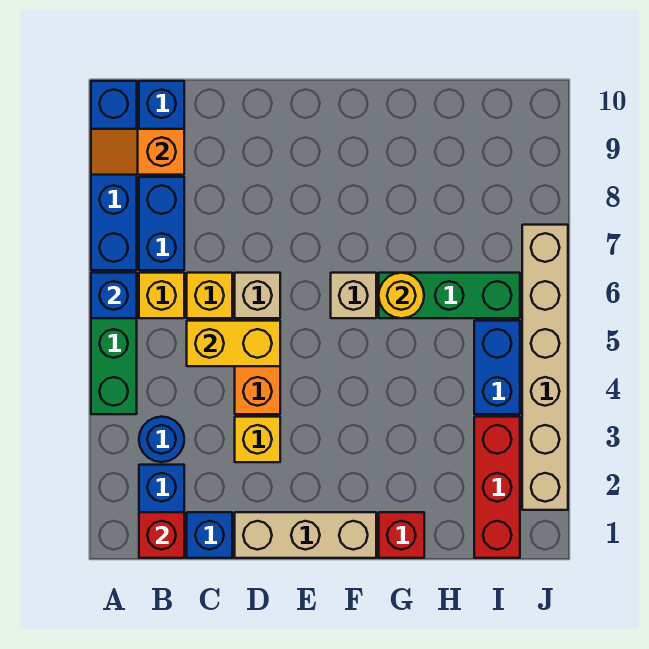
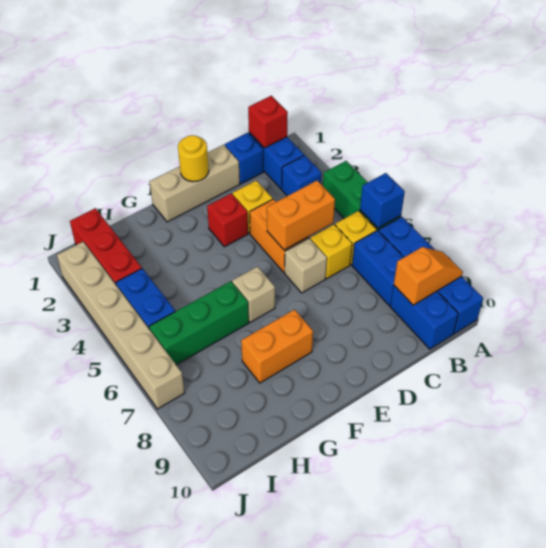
blue round brick B3 level 1 -> blue brick B3 level 1
yellow brick C5:D5 level 2 -> orange brick C5:D5 level 2
none -> orange brick F8:G8 level 1
red brick G1 level 1 -> red brick E3 level 1
yellow round brick G6 level 2 -> yellow round brick E1 level 2

